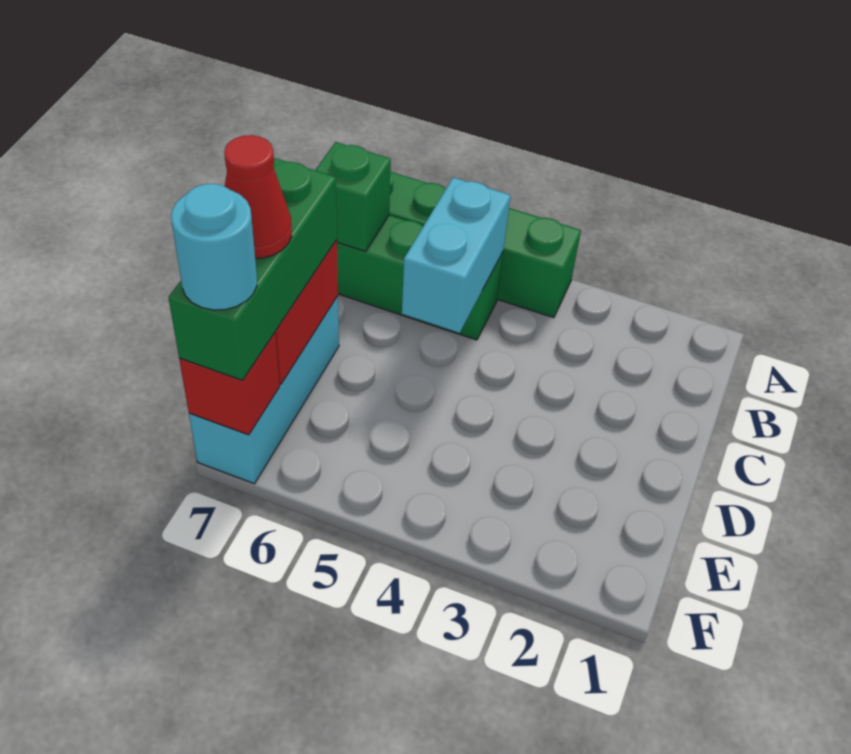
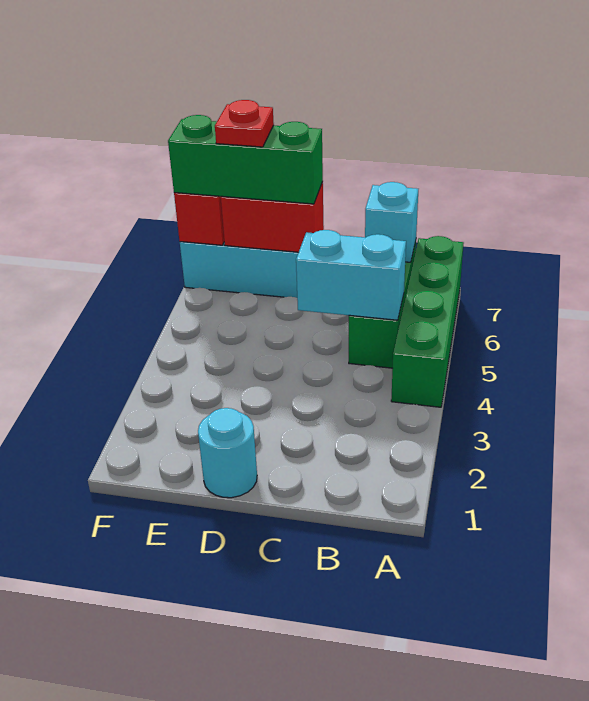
green brick B7 level 2 -> cyan brick B7 level 2
red cone E7 level 4 -> red plate E7 level 4
cyan round brick F7 level 4 -> cyan round brick D1 level 1

